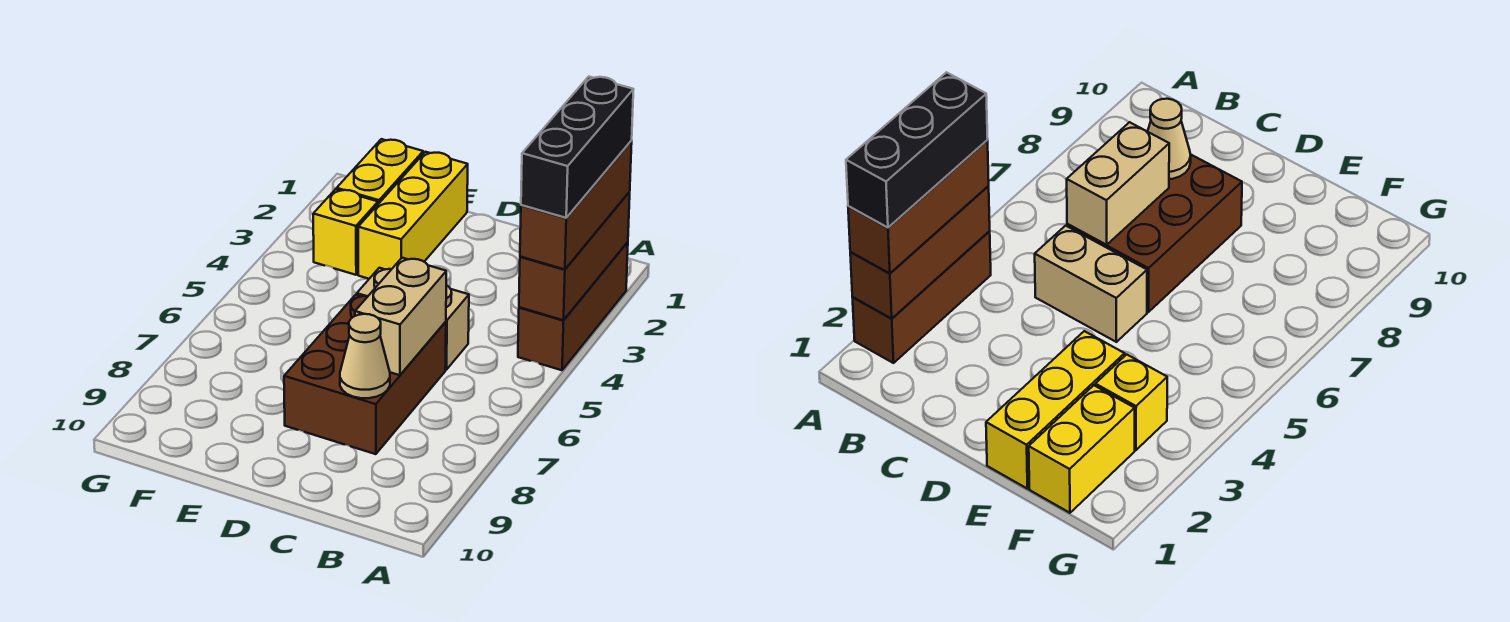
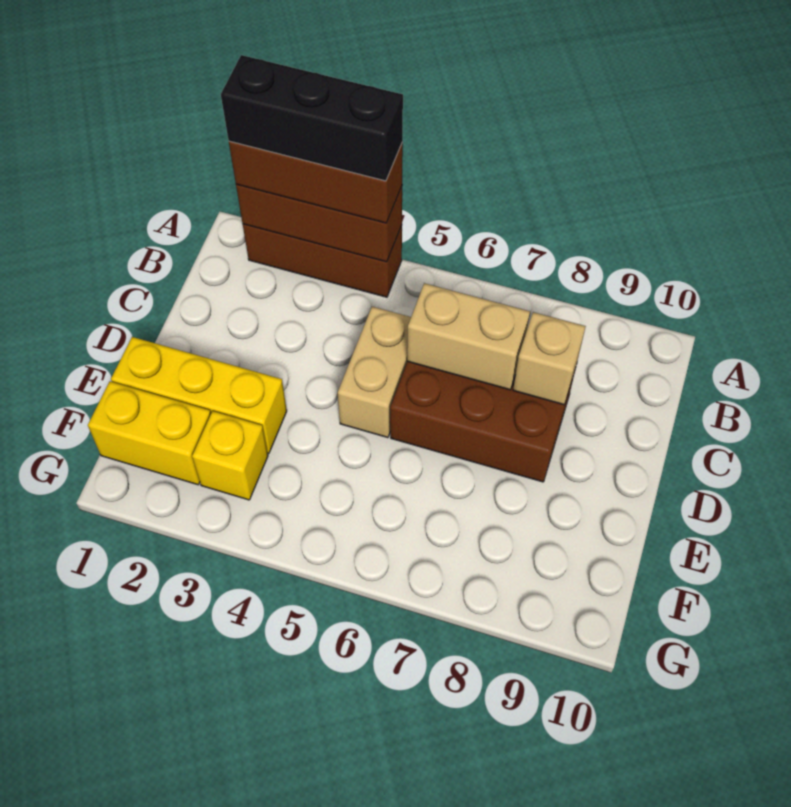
tan cone C8 level 2 -> tan brick C8 level 2

